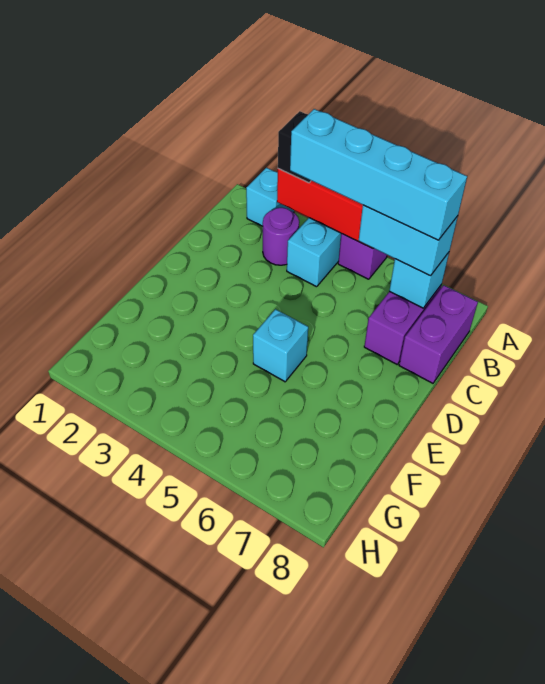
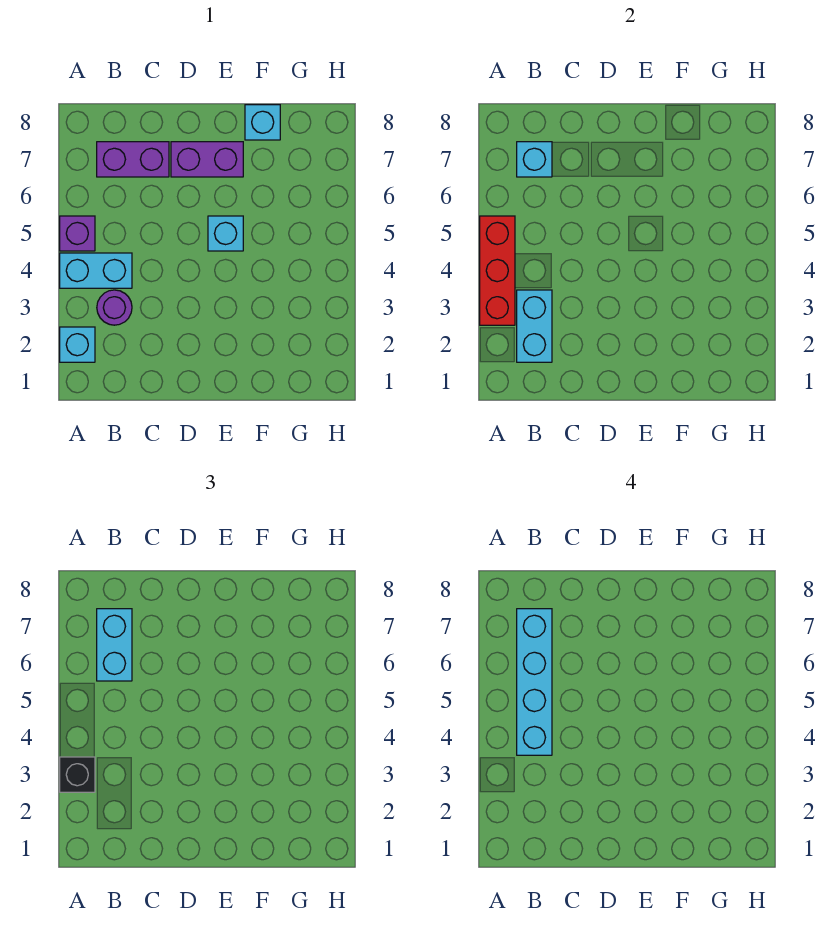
none -> cyan brick B2:B3 level 2
purple brick B8:C8 level 1 -> purple brick D7:E7 level 1
none -> cyan brick F8 level 1

